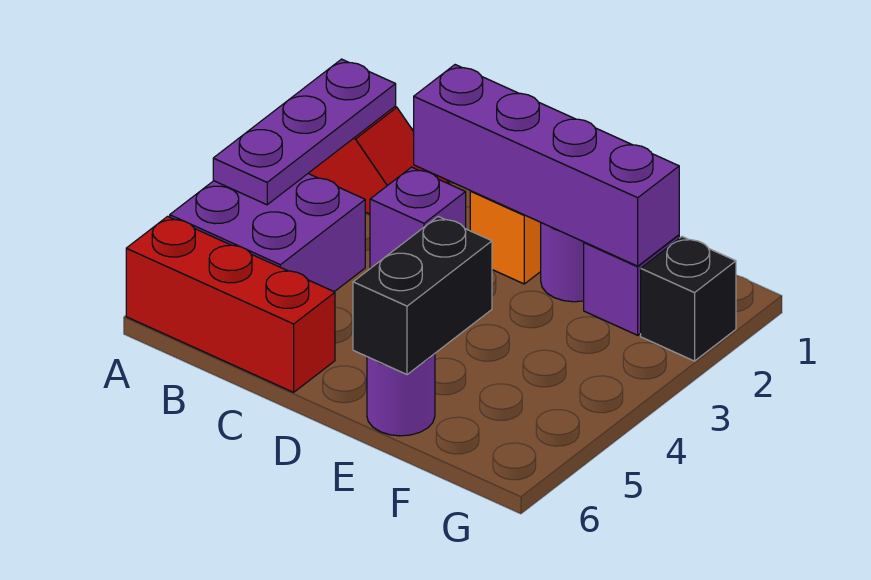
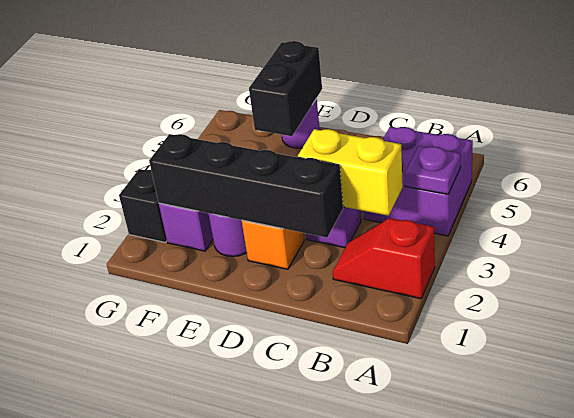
purple plate A2:A4 level 2 -> purple plate A4 level 2
red brick A6:C6 level 1 -> none
none -> yellow brick B3:C3 level 2
purple brick C2:F2 level 2 -> black brick C2:F2 level 2

